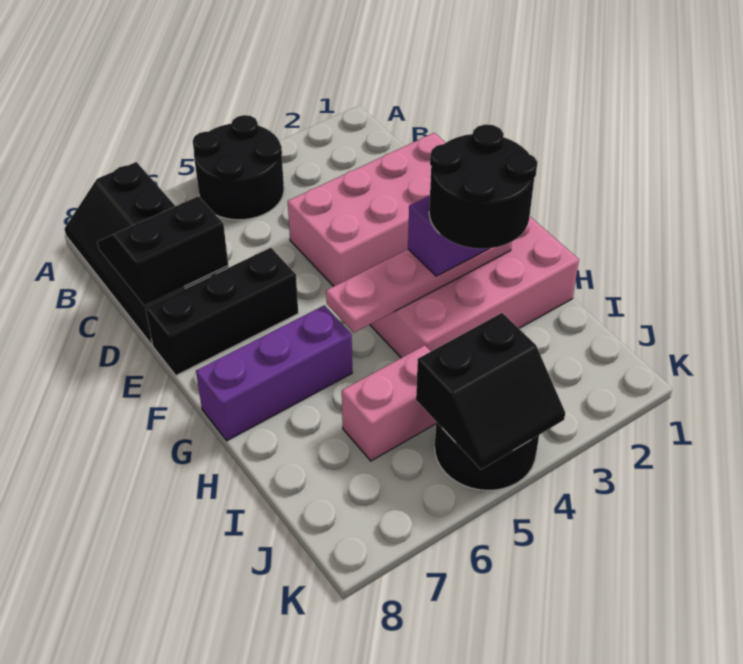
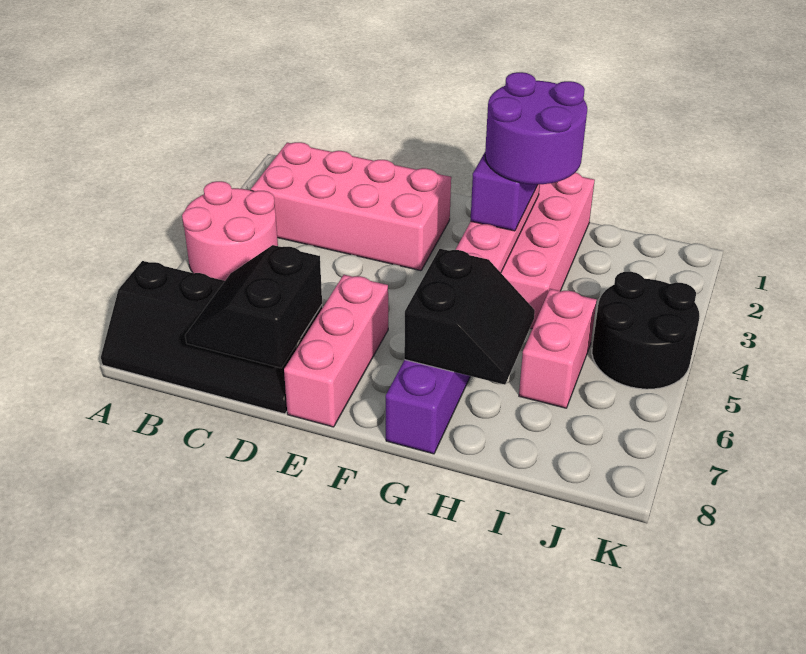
black round brick A4:B5 level 1 -> pink round brick A4:B5 level 1
pink brick D1:E4 level 1 -> pink brick B2:E3 level 1
black brick E6:E8 level 1 -> pink brick E6:E8 level 1
black round brick G2:H3 level 4 -> purple round brick G2:H3 level 4
black slope J4:K5 level 2 top J -> black slope G6:H7 level 2 top G

